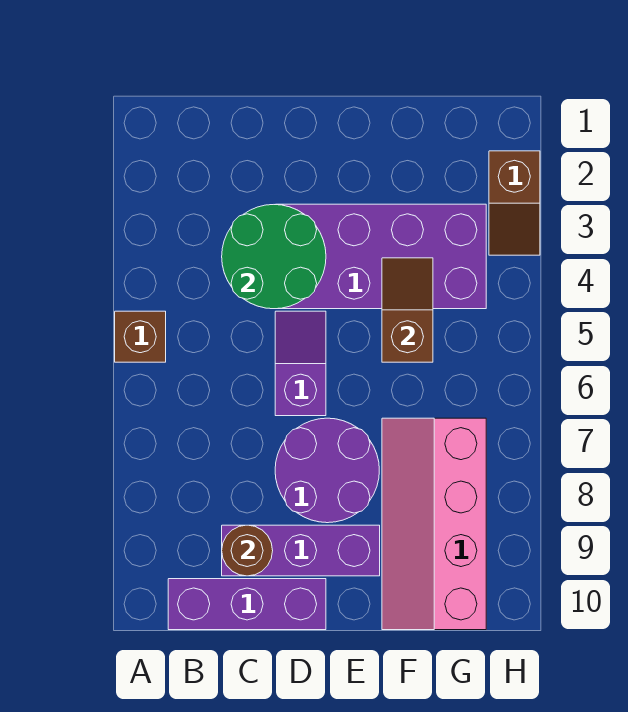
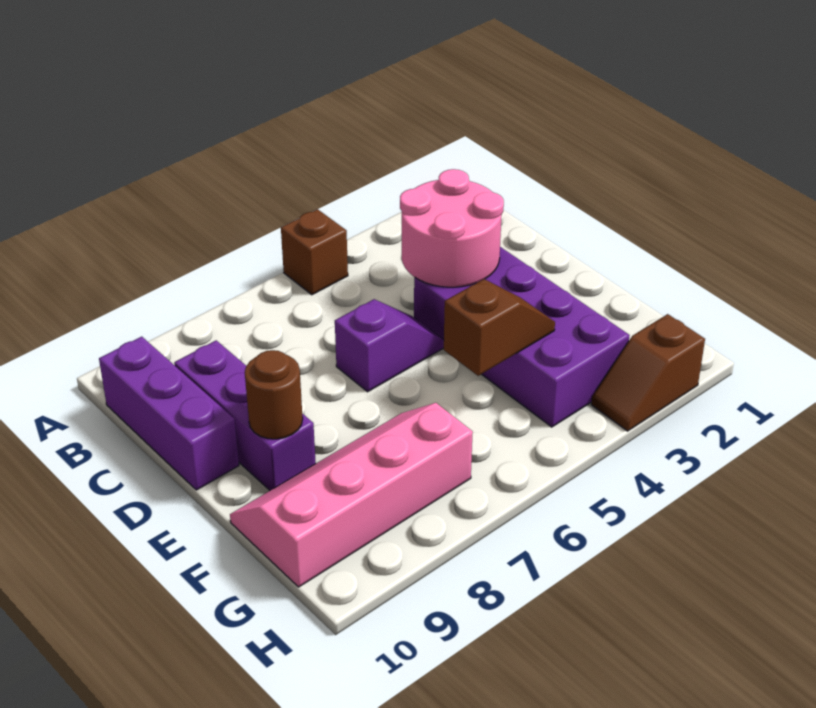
green round brick C3:D4 level 2 -> pink round brick C3:D4 level 2
brown round brick C9 level 2 -> brown round brick E9 level 2
purple round brick D7:E8 level 1 -> none

